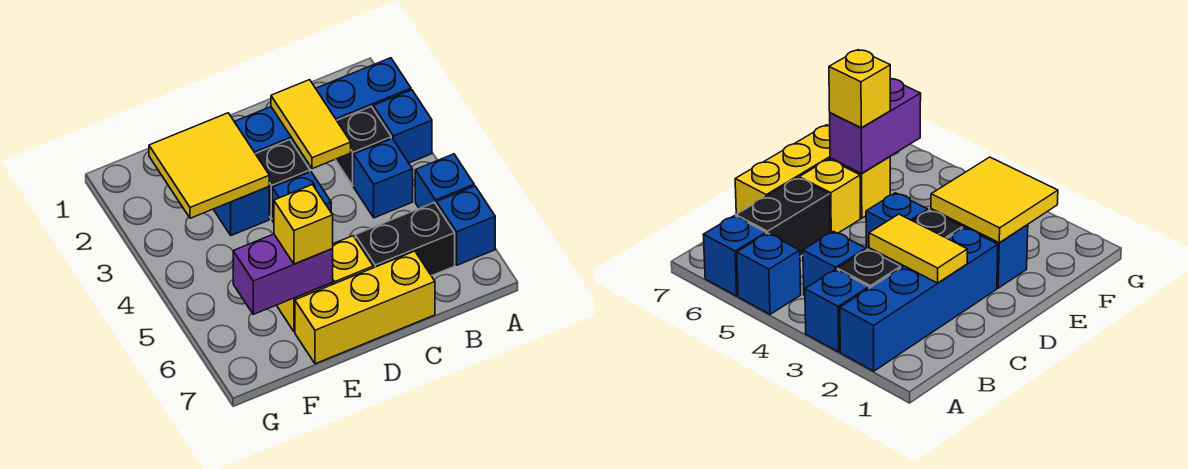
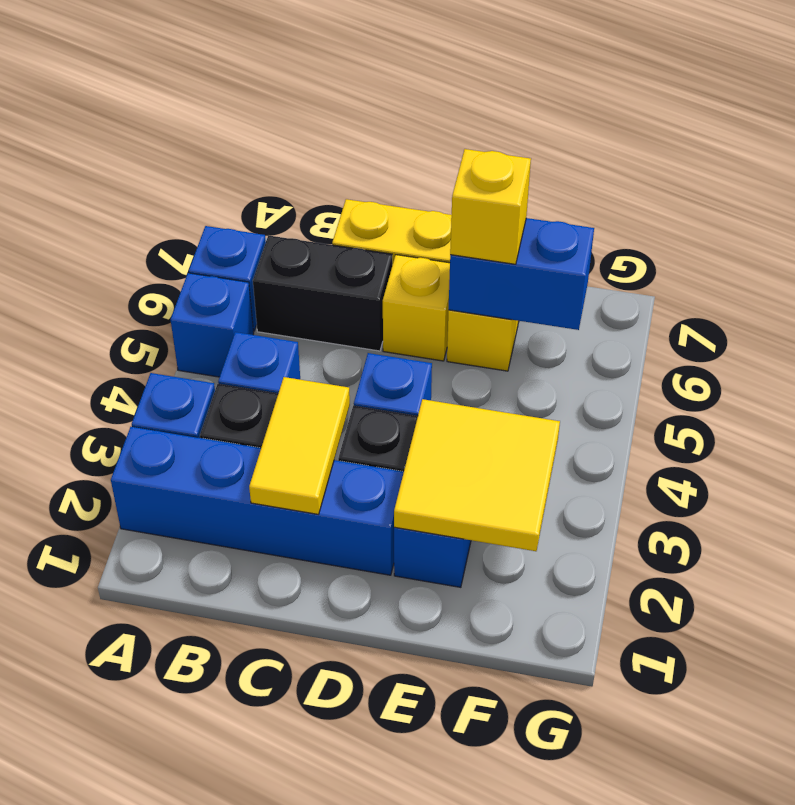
purple brick E6:F6 level 2 -> blue brick E6:F6 level 2

